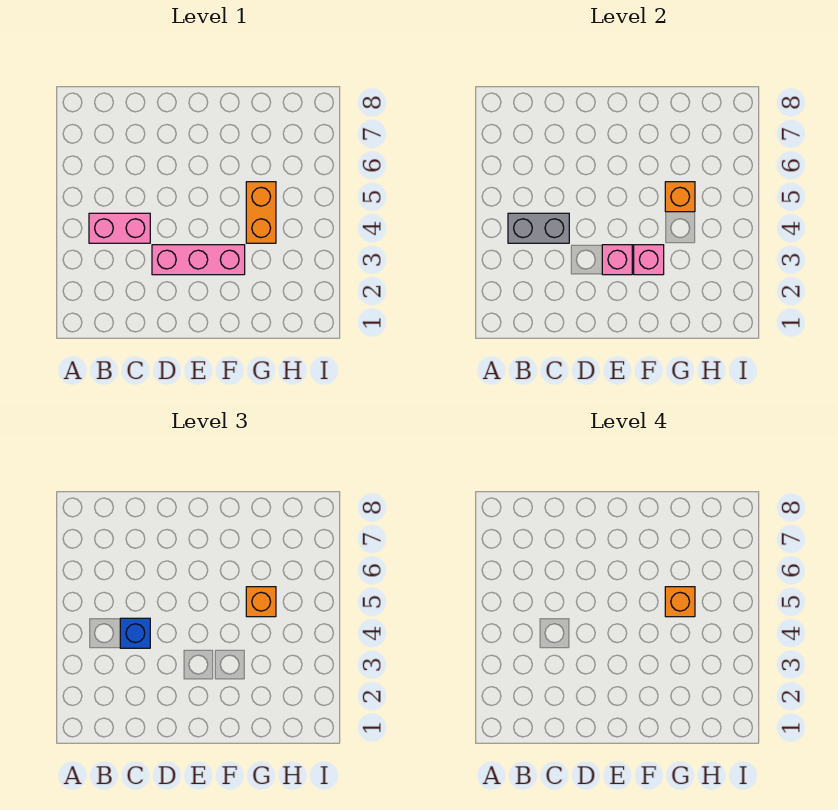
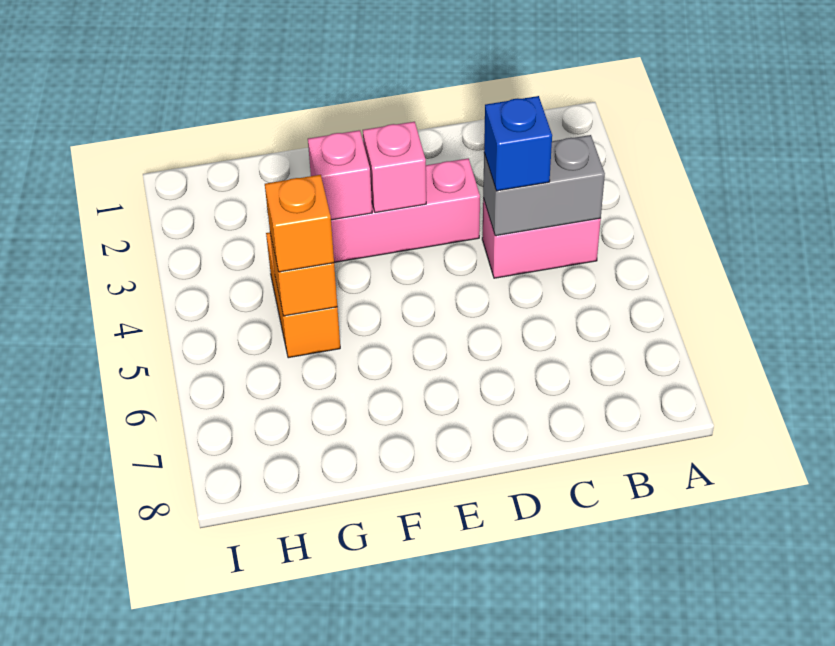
orange brick G5 level 4 -> none

